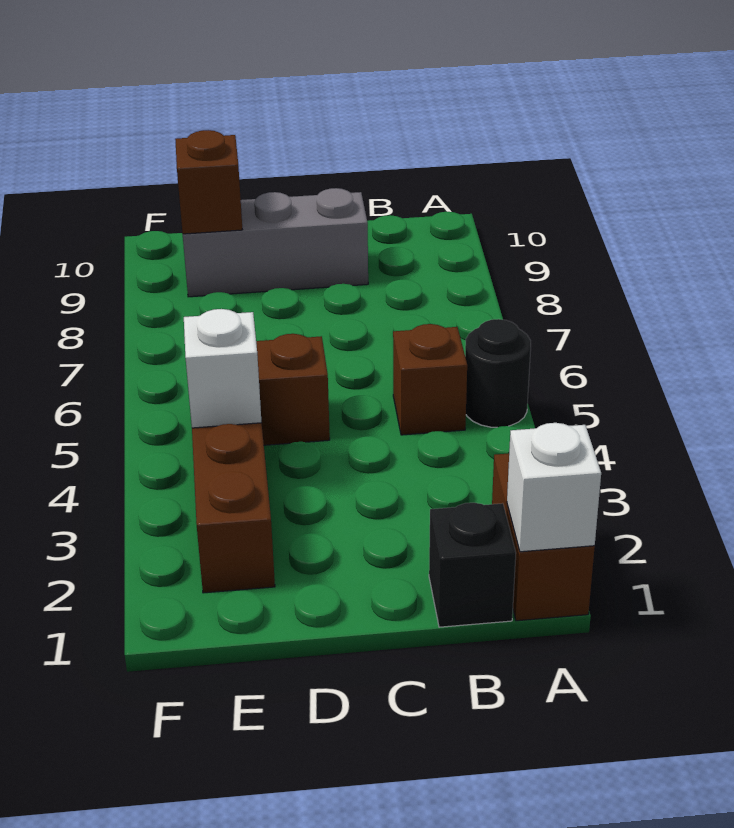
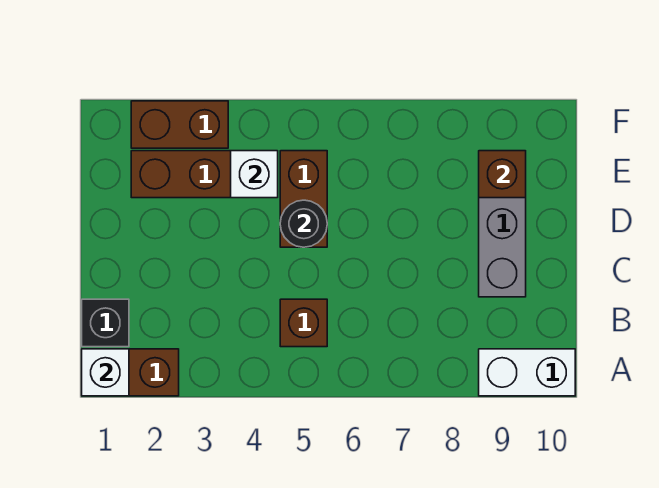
black round brick A5 level 1 -> black round brick D5 level 2
none -> white brick A9:A10 level 1
none -> brown brick F2:F3 level 1

